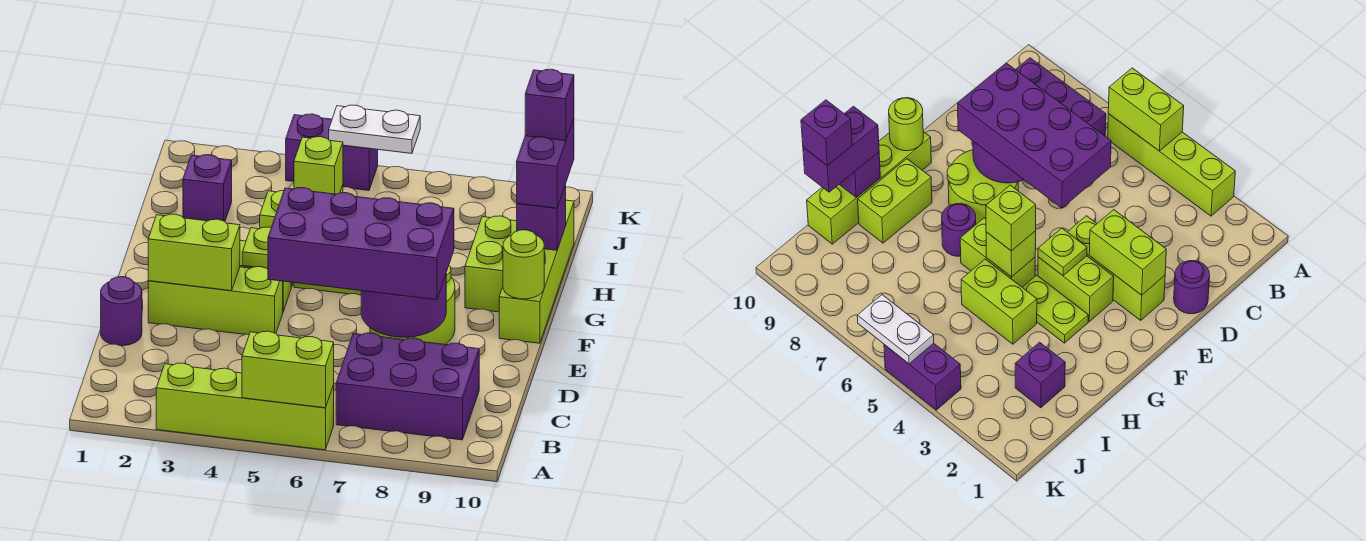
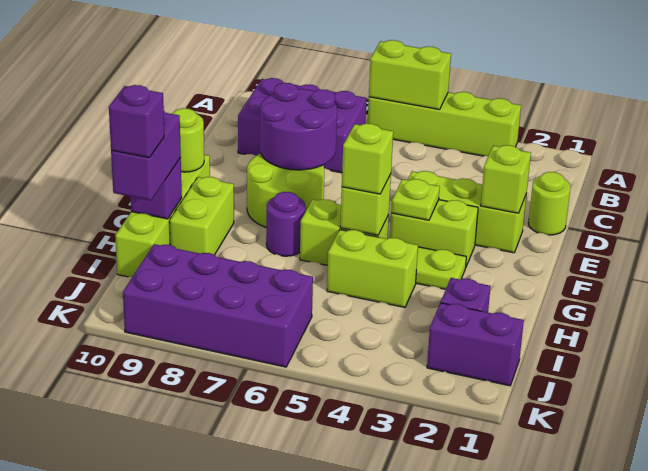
purple round brick D1 level 1 -> lime round brick D1 level 1
purple brick D5:E8 level 3 -> purple brick J6:K9 level 1
lime brick E2:E3 level 2 -> lime brick E2 level 2
purple brick K4:K5 level 1 -> purple brick J1:J2 level 1
white plate K5:K6 level 2 -> none

